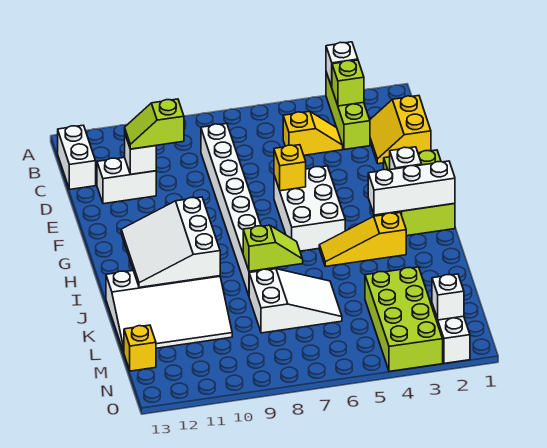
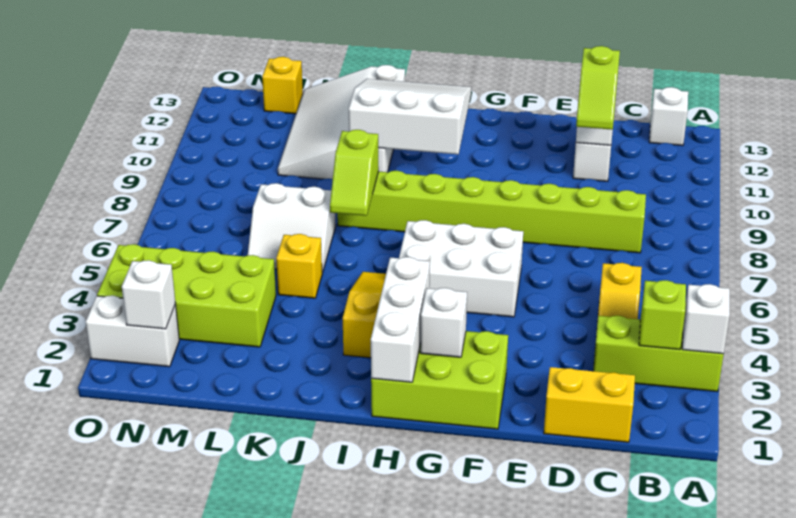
white brick B13:C13 level 1 -> white brick B13 level 1
white brick C8:J8 level 1 -> lime brick C8:J8 level 1
lime slope D10:D11 level 3 top 10 -> lime slope D10:D11 level 3 top 11
yellow brick F6 level 2 -> yellow brick K5 level 1
white slope K6:L8 level 1 top 8 -> white slope K6:L7 level 1 top 7

